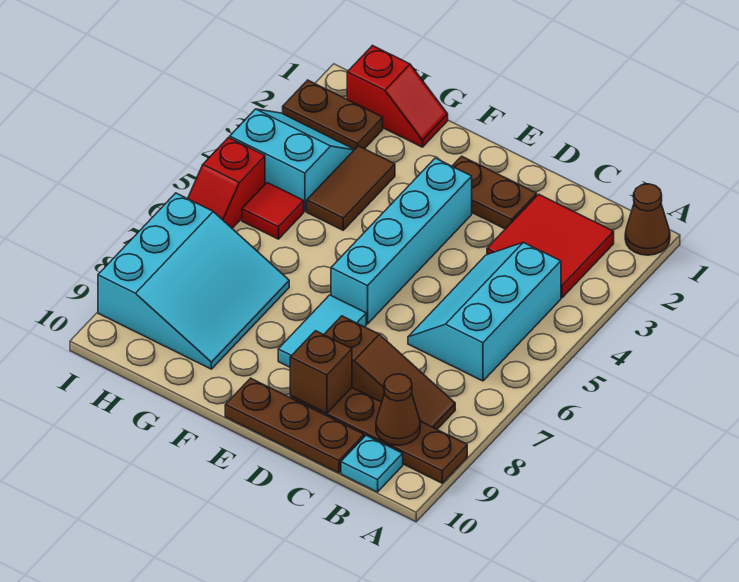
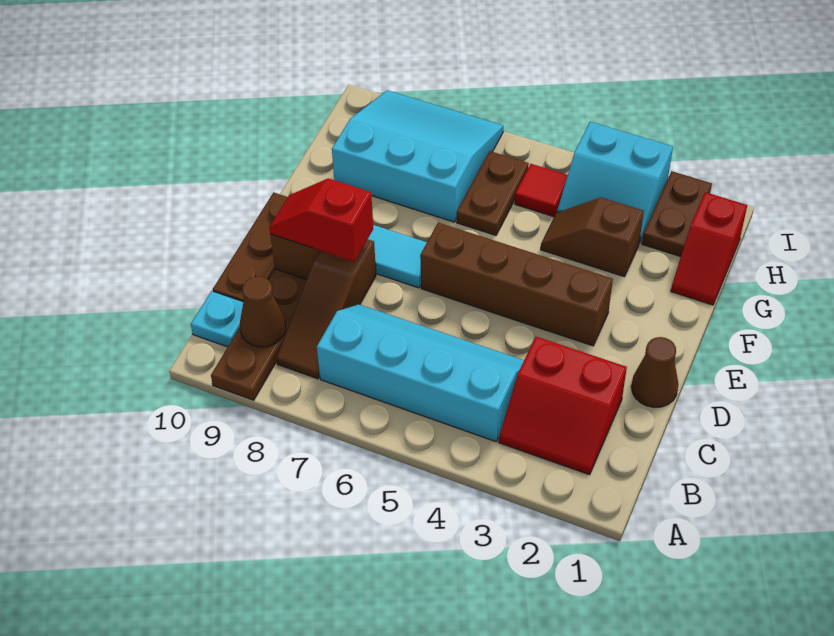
brown cone A1 level 1 -> brown cone D1 level 1
red tile B2:C3 level 1 -> red slope B2:C3 level 1 top C
cyan slope B4:C6 level 1 top B -> cyan slope B4:C7 level 1 top B
brown plate D2:E2 level 1 -> brown plate G6:H6 level 1
cyan brick E3:E6 level 1 -> brown brick E3:E6 level 1
brown tile G3:G4 level 1 -> brown slope G3:G4 level 1 top 3
cyan slope G7:I9 level 1 top I -> cyan slope G7:I9 level 1 top G
cyan slope H3:I4 level 1 top 4 -> cyan slope H3:I4 level 1 top I
red slope I5:I6 level 1 top 5 -> red slope D8:D9 level 3 top 8

